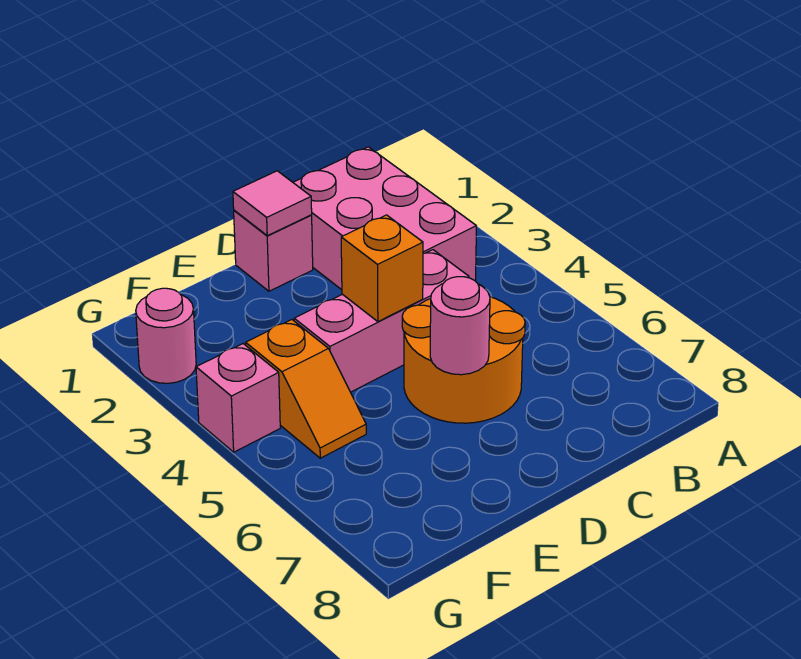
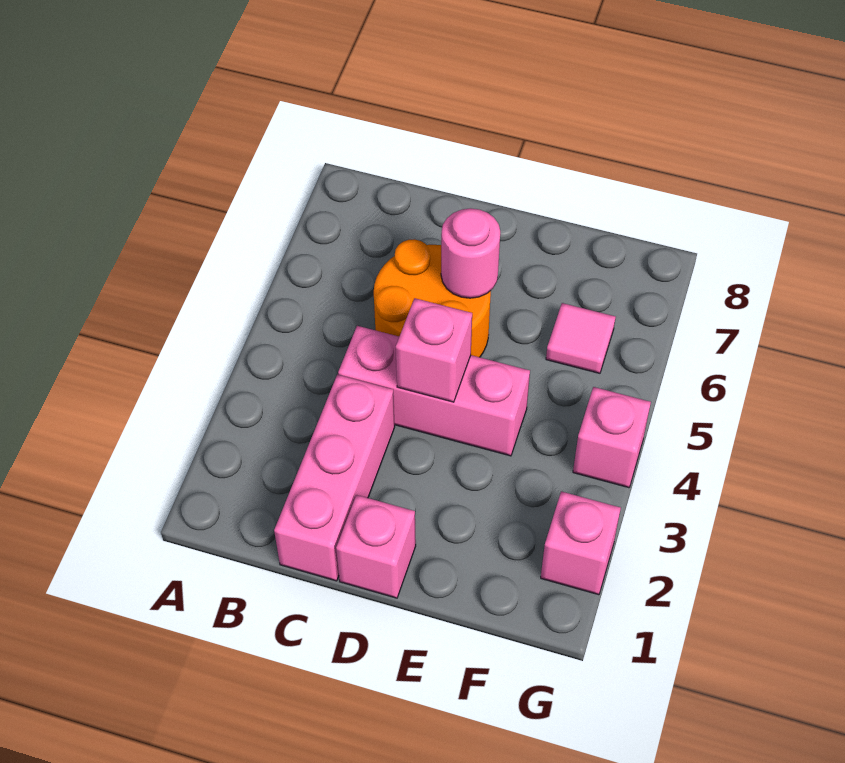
pink brick B1:C3 level 1 -> pink brick C1:C3 level 1
pink tile D1 level 2 -> pink tile F6 level 1
orange brick D4 level 2 -> pink brick D4 level 2
orange slope F4:F5 level 1 top 4 -> none
pink round brick G2 level 1 -> pink brick G2 level 1

